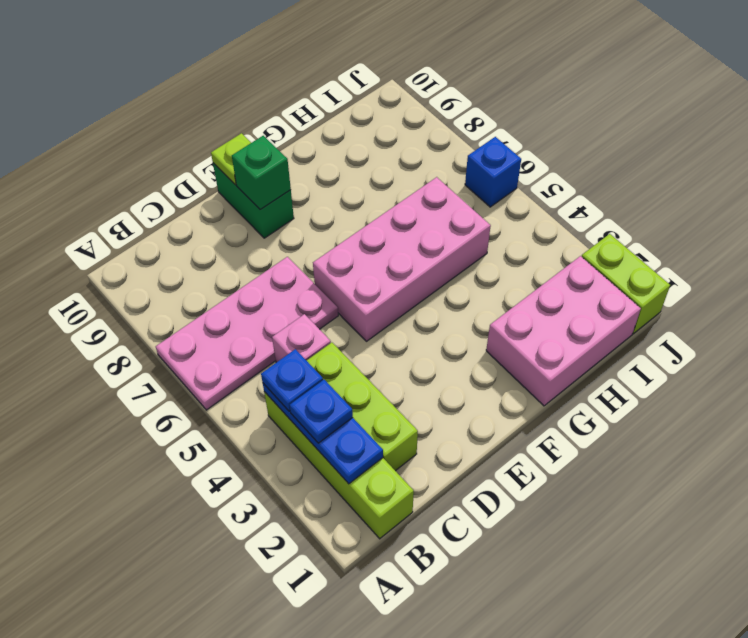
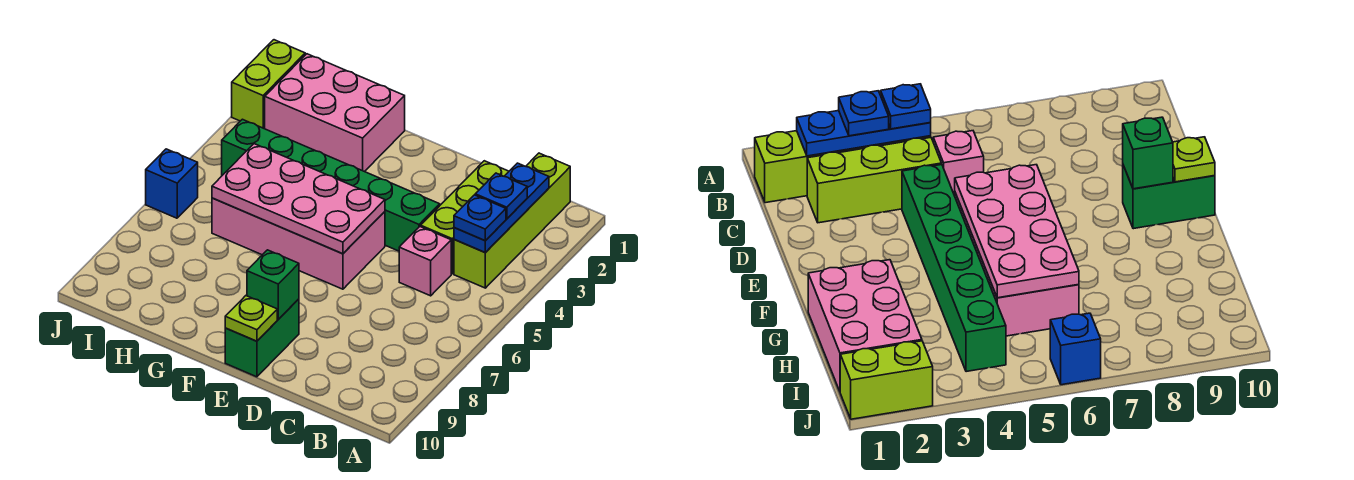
pink plate A6:D7 level 1 -> pink plate E5:H6 level 2
none -> green brick D4:I4 level 1

